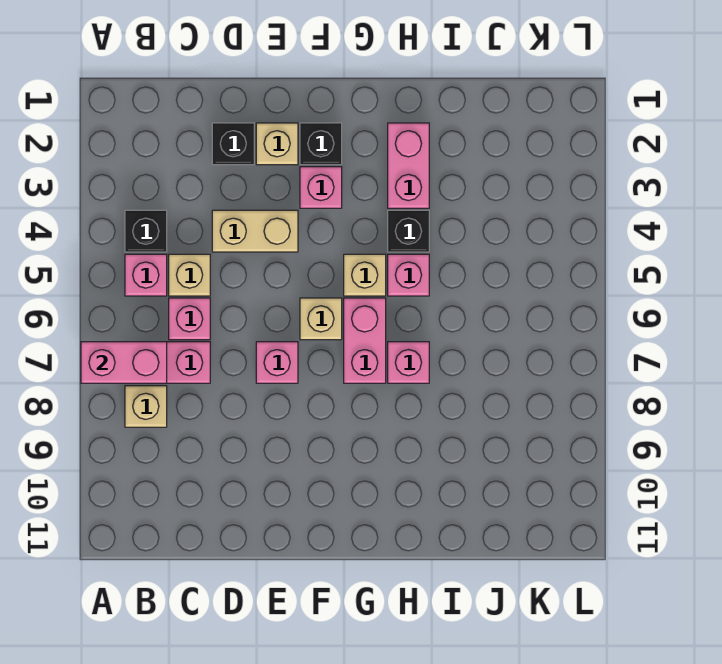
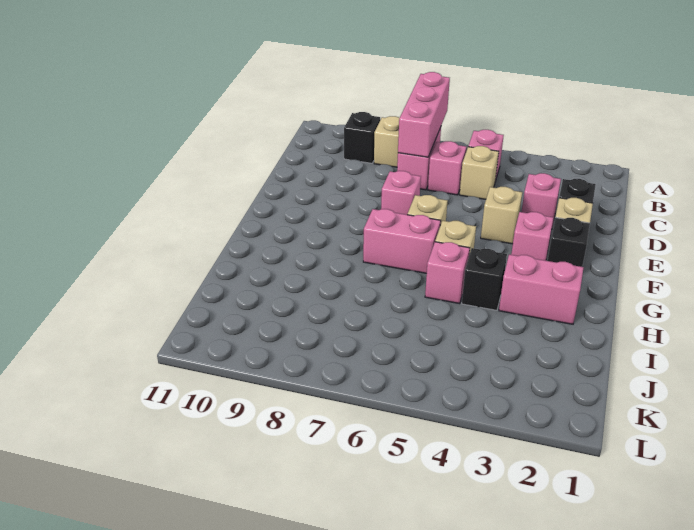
pink brick A7:B7 level 2 -> pink brick A7:C7 level 2
black brick B4 level 1 -> black brick B9 level 1
tan brick D4:E4 level 1 -> tan brick E4 level 1
pink brick H7 level 1 -> pink brick D3 level 1

